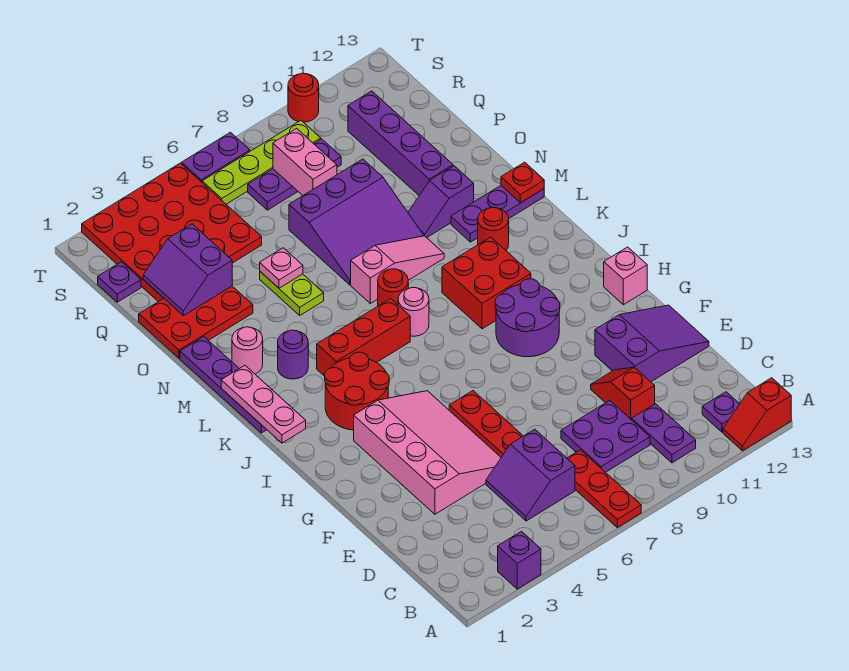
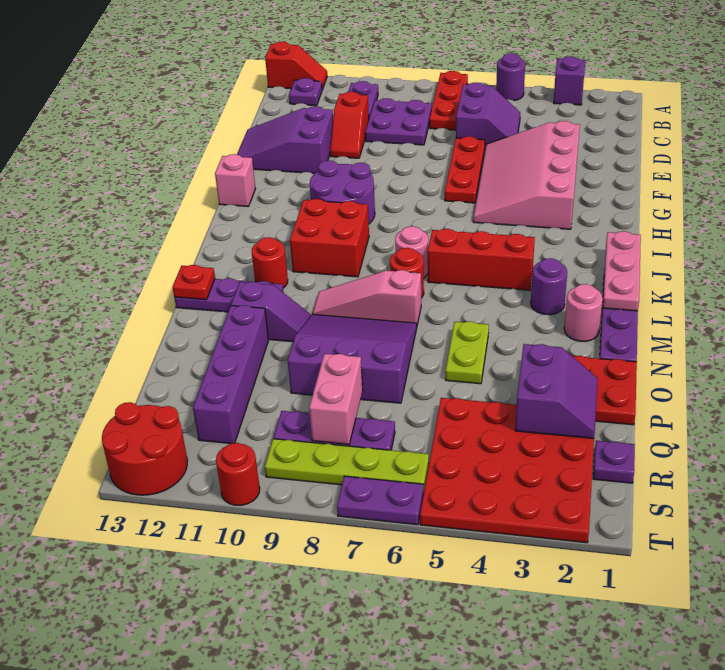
none -> purple round brick A5 level 1
red round brick I3:J4 level 1 -> red round brick S12:T13 level 1
pink plate O5 level 2 -> none

